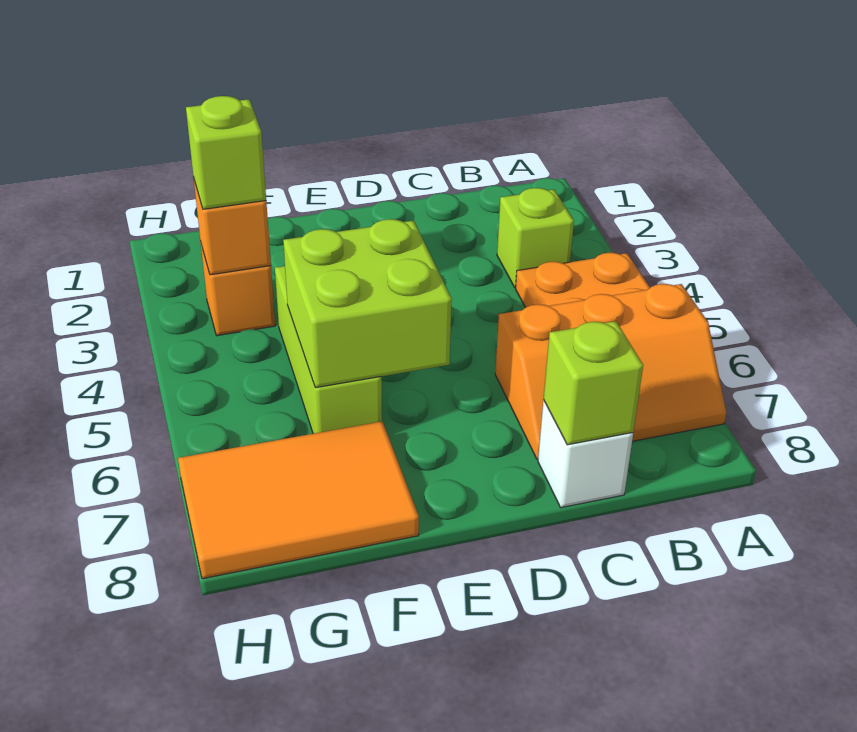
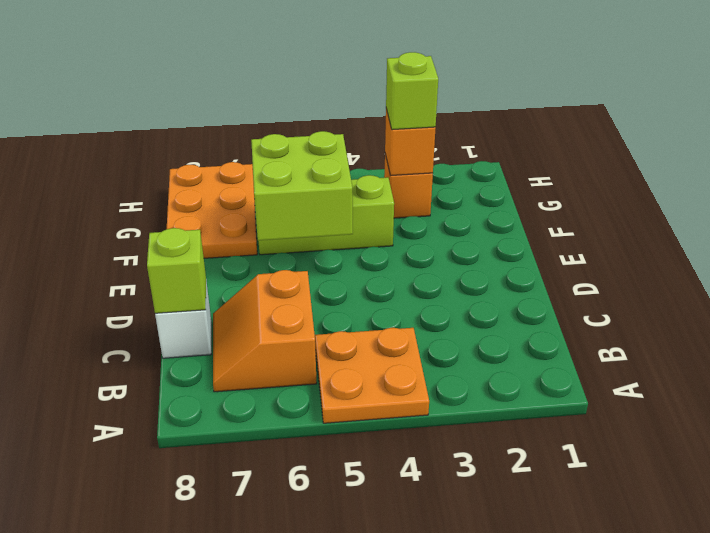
orange slope A6:C7 level 1 top 6 -> orange slope B6:C7 level 1 top 6
lime brick B3 level 1 -> none
orange tile F7:H8 level 1 -> orange plate F7:H8 level 1

